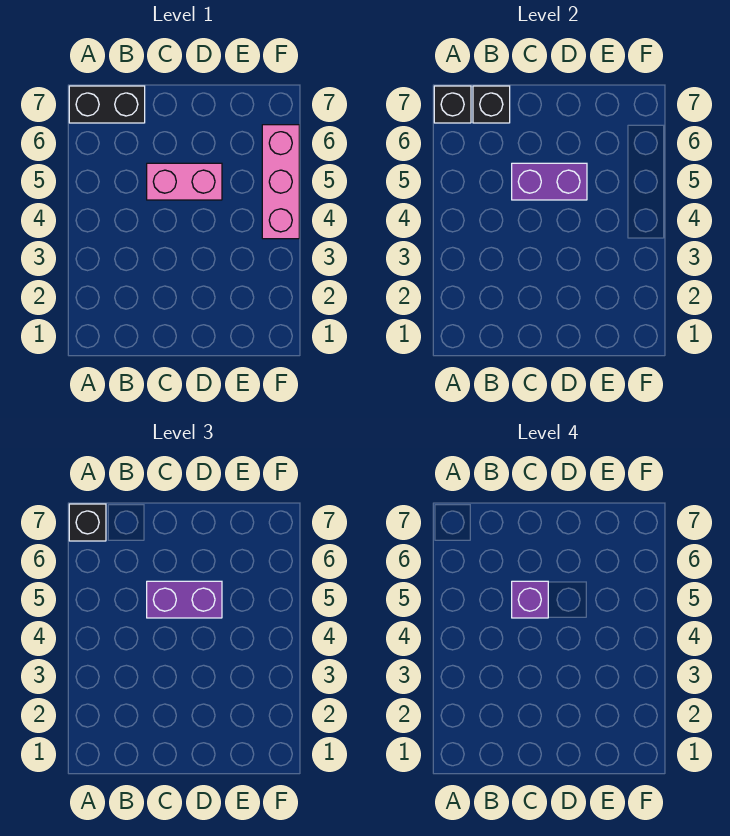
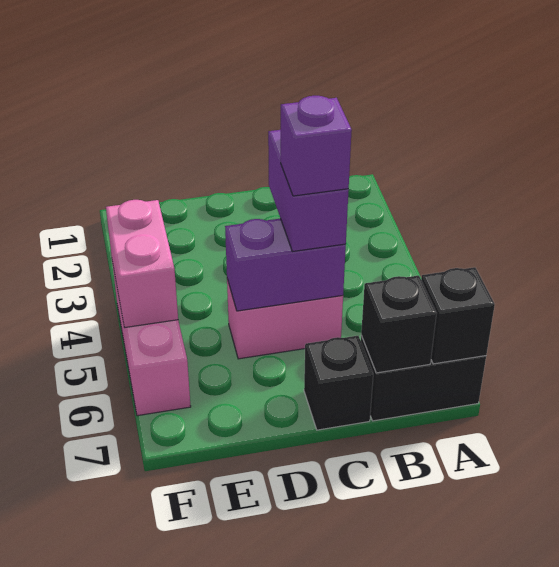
black brick A7 level 3 -> black brick C7 level 1
purple brick C5:D5 level 3 -> purple brick C4:C5 level 3
none -> pink brick F4:F5 level 2

